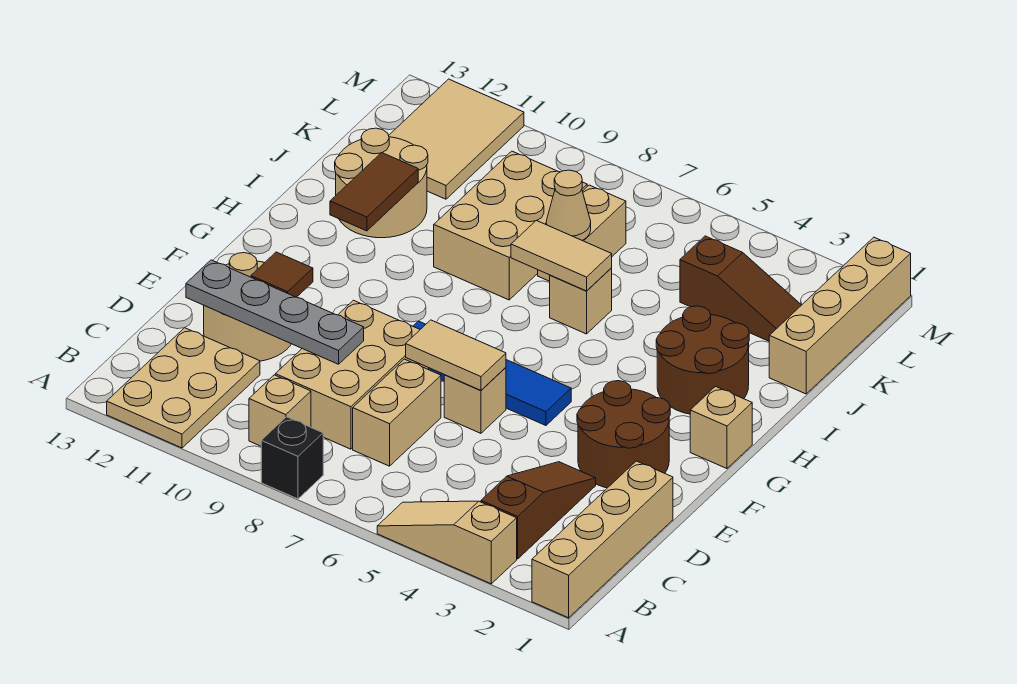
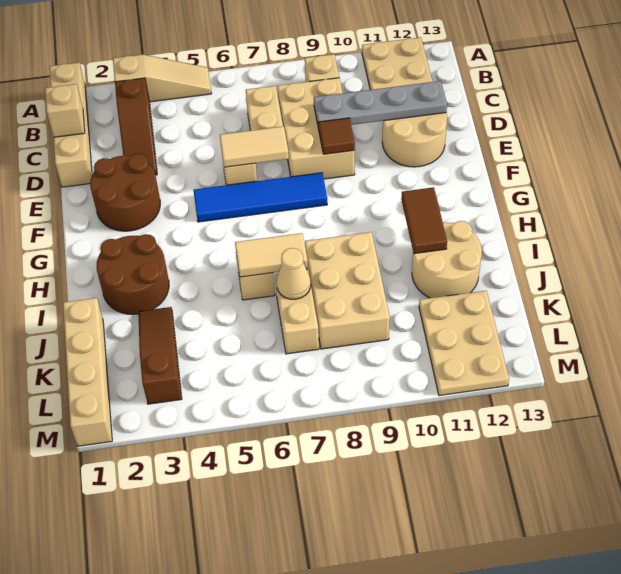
black brick A8 level 1 -> none
brown tile E11 level 2 -> brown tile E9 level 2
tan brick G1 level 1 -> tan brick C1 level 2
brown slope K2:K4 level 1 top 4 -> brown slope J3:L3 level 1 top L
tan tile K11:M12 level 1 -> tan plate K11:M12 level 1

